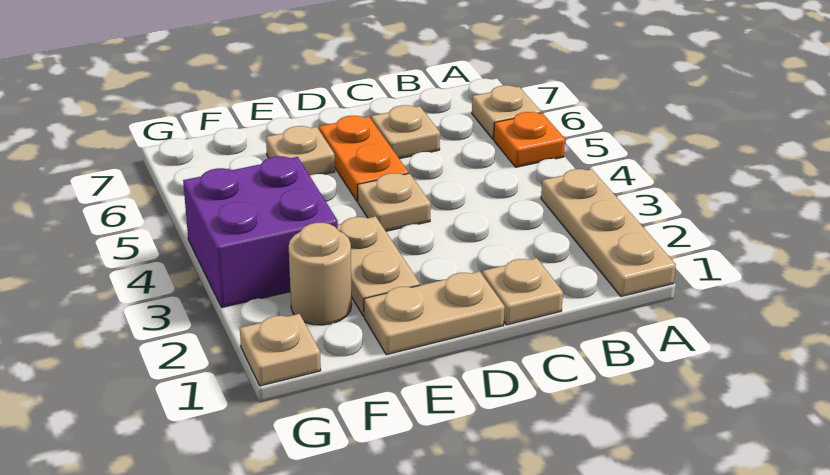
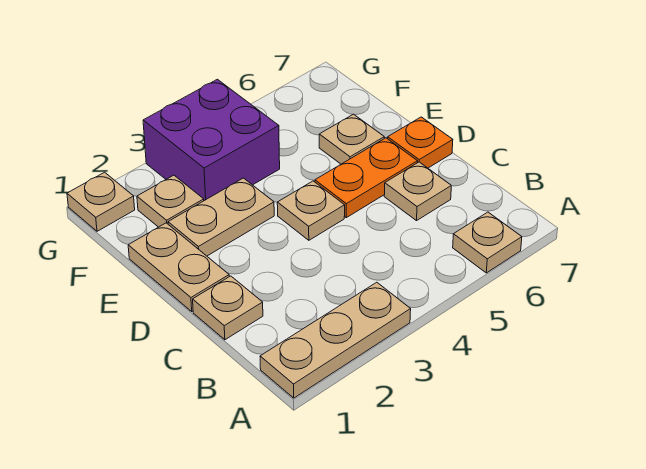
orange plate A5 level 1 -> orange plate D7 level 1
tan round brick F2 level 1 -> tan plate F2 level 1

